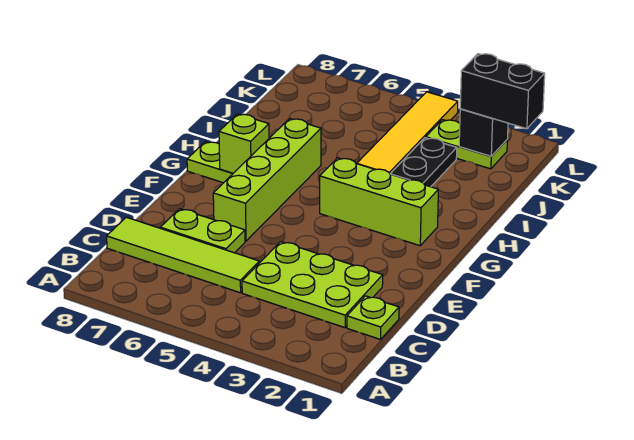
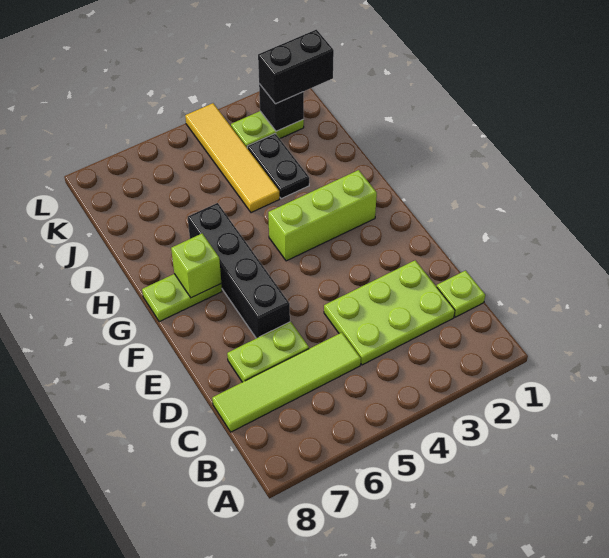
lime brick E6:H6 level 1 -> black brick E6:H6 level 1

